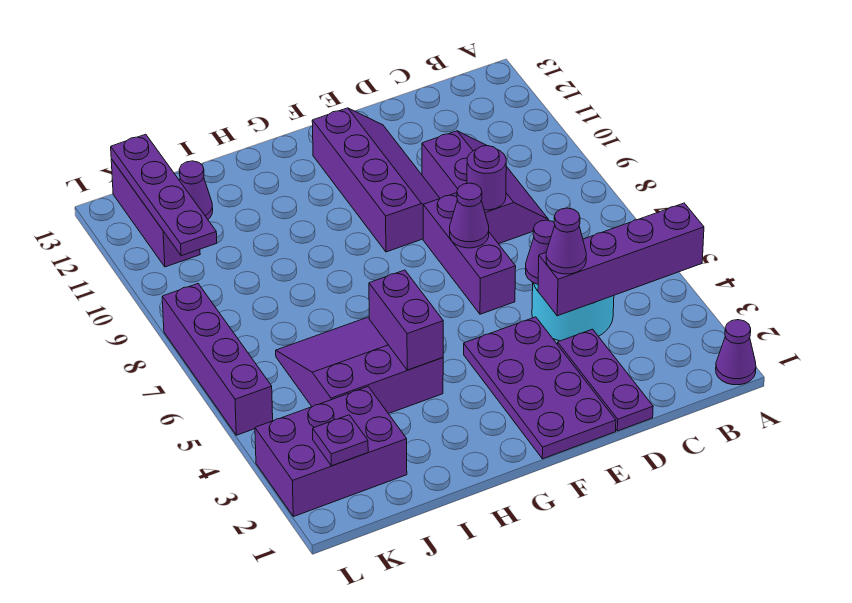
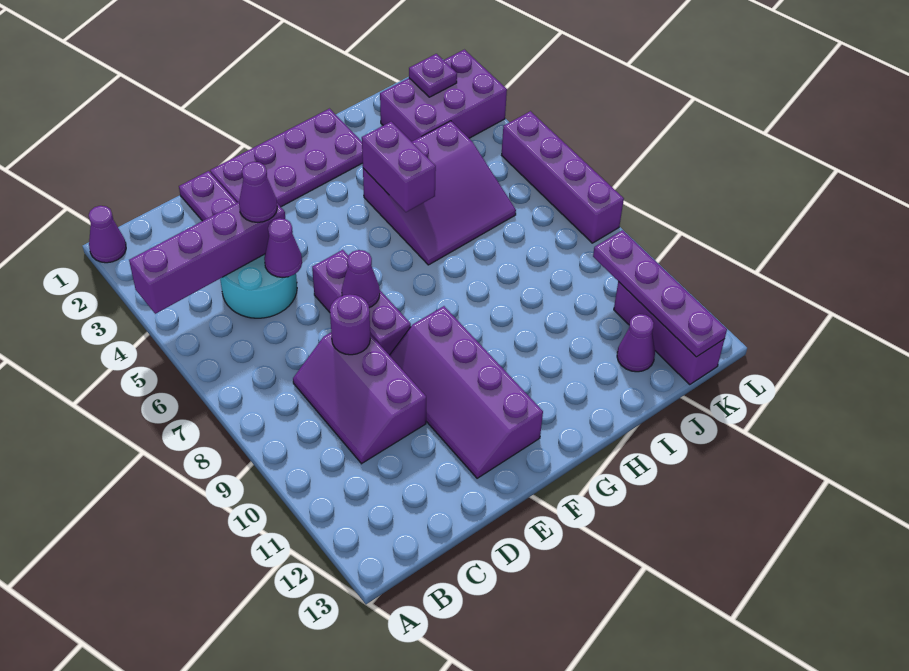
purple plate E1:F4 level 1 -> purple plate E1:H2 level 1

